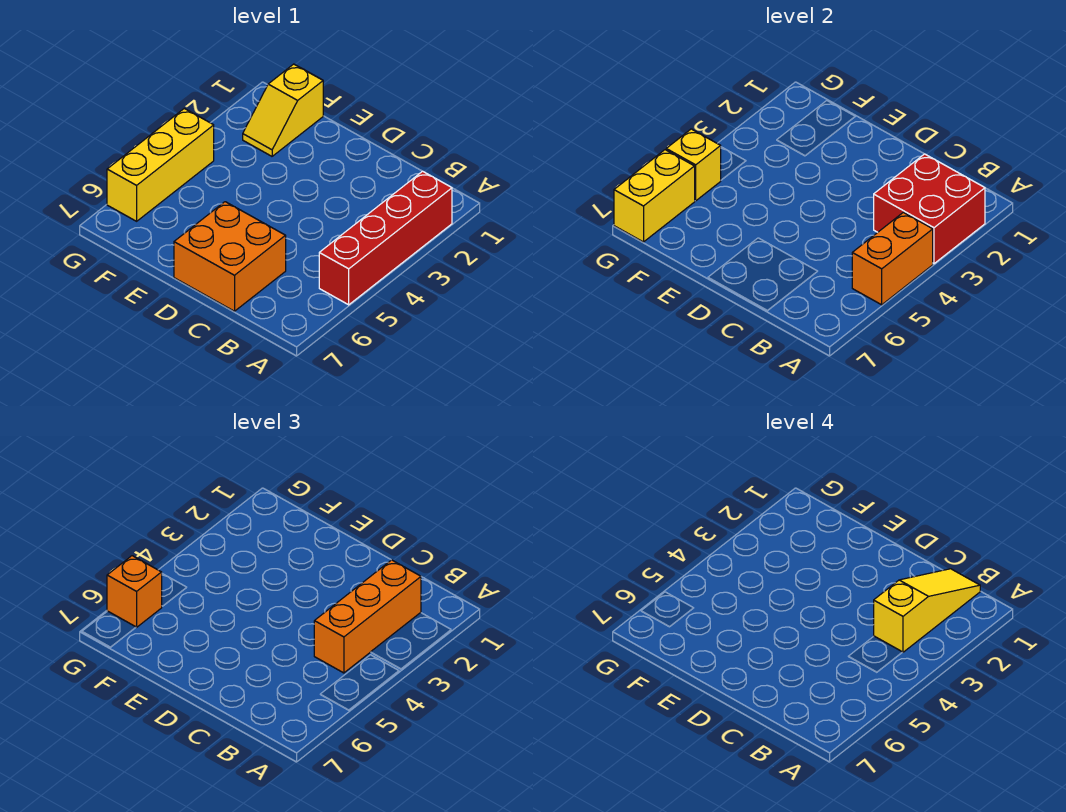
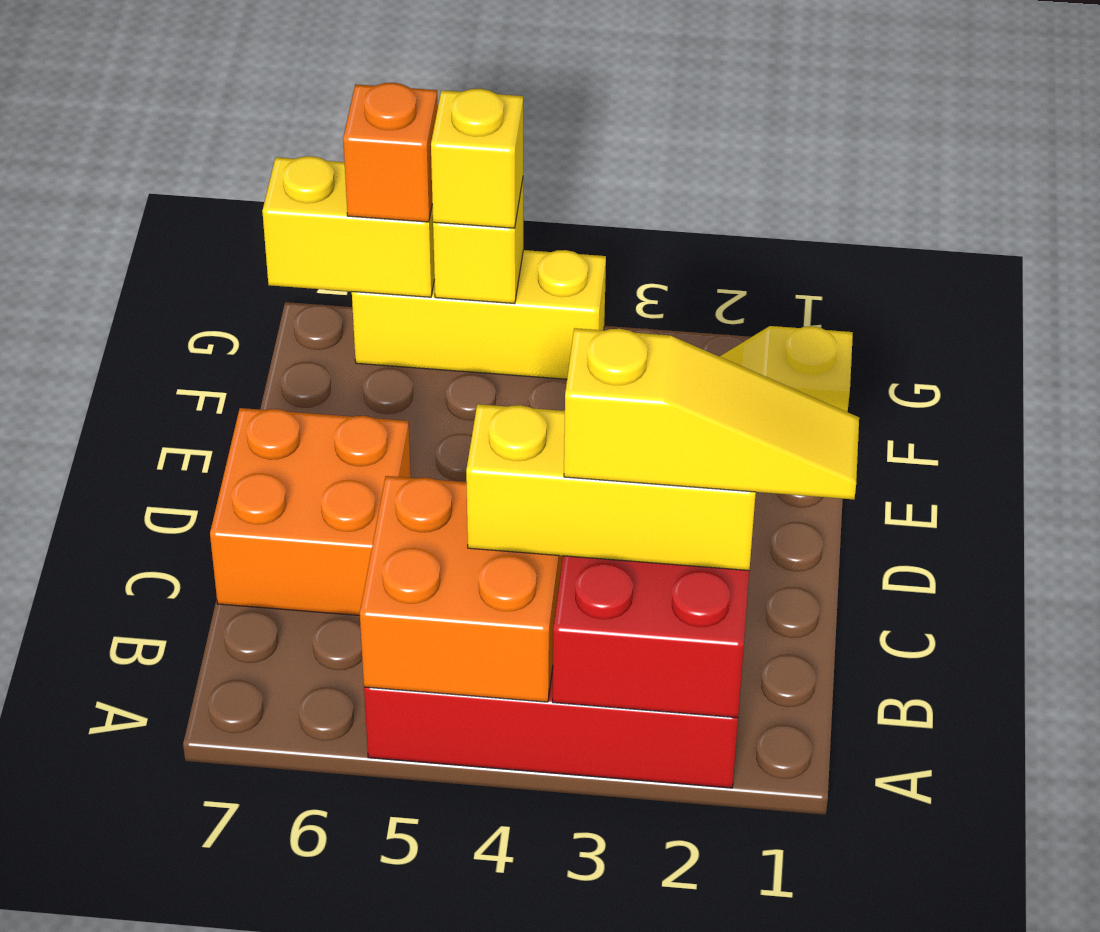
orange brick A4:A5 level 2 -> orange brick A4:B5 level 2
orange brick B2:B4 level 3 -> yellow brick B2:B4 level 3
none -> yellow brick G5 level 3

